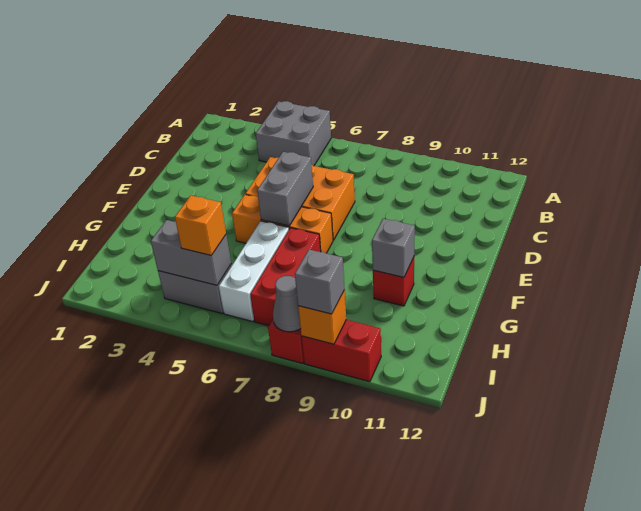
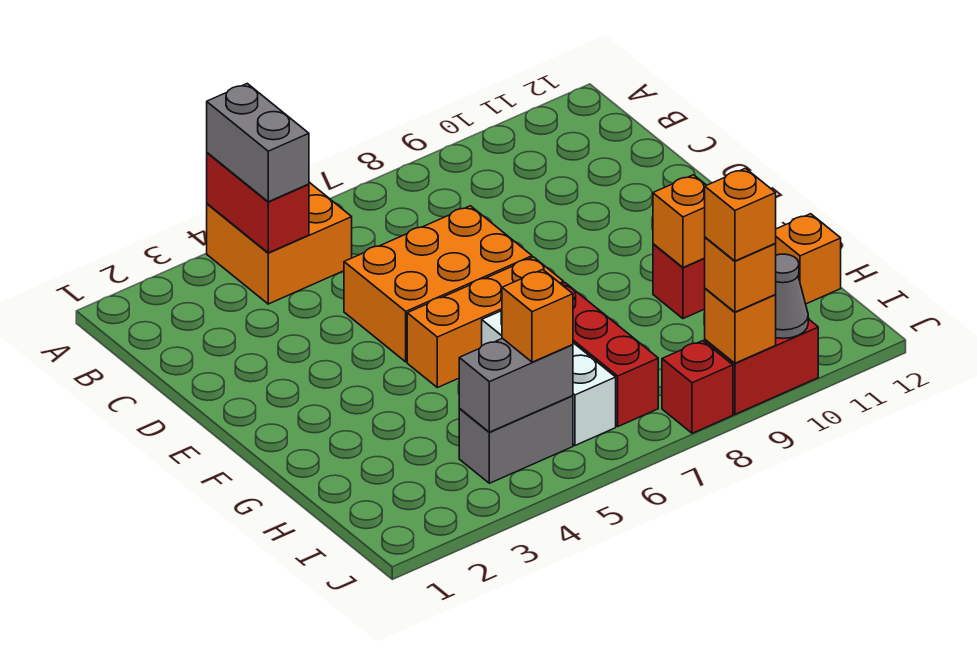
grey brick A4:B5 level 1 -> orange brick A4:B5 level 1
none -> red brick A4:B4 level 2
grey brick E6:F6 level 2 -> grey brick A4:B4 level 3
grey brick G10 level 2 -> orange brick G10 level 2
none -> orange brick H12 level 1
grey cone J8 level 2 -> grey cone J10 level 2
grey brick J9 level 3 -> orange brick J9 level 3
none -> orange brick J9 level 4

